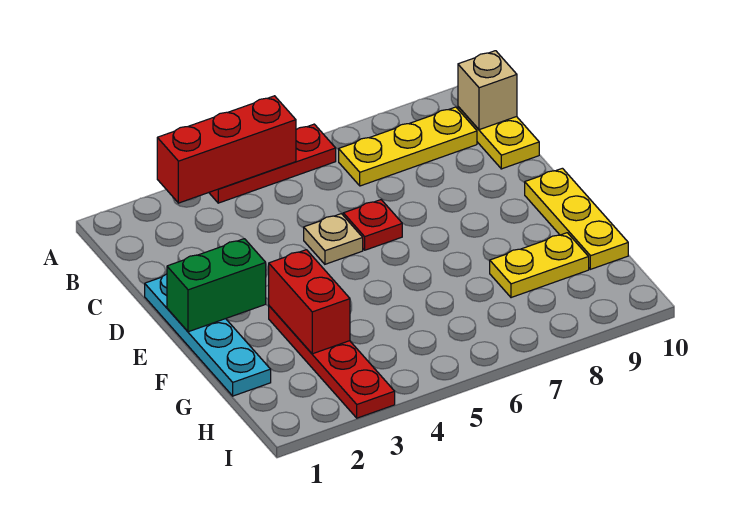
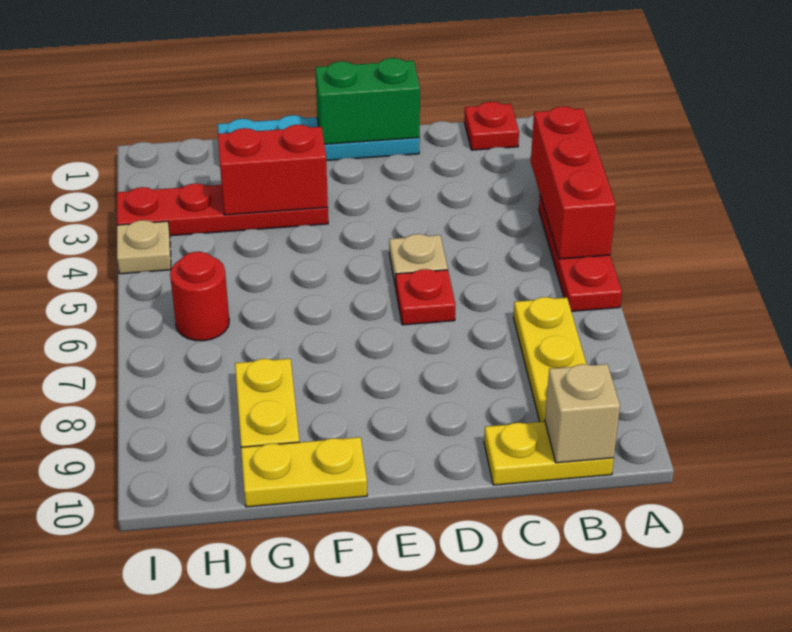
none -> red plate B1 level 1
green brick E1:E2 level 2 -> green brick D1:E1 level 2
yellow plate E10:G10 level 1 -> yellow plate F10:G10 level 1
none -> red round brick H6 level 1
none -> tan plate I4 level 1

